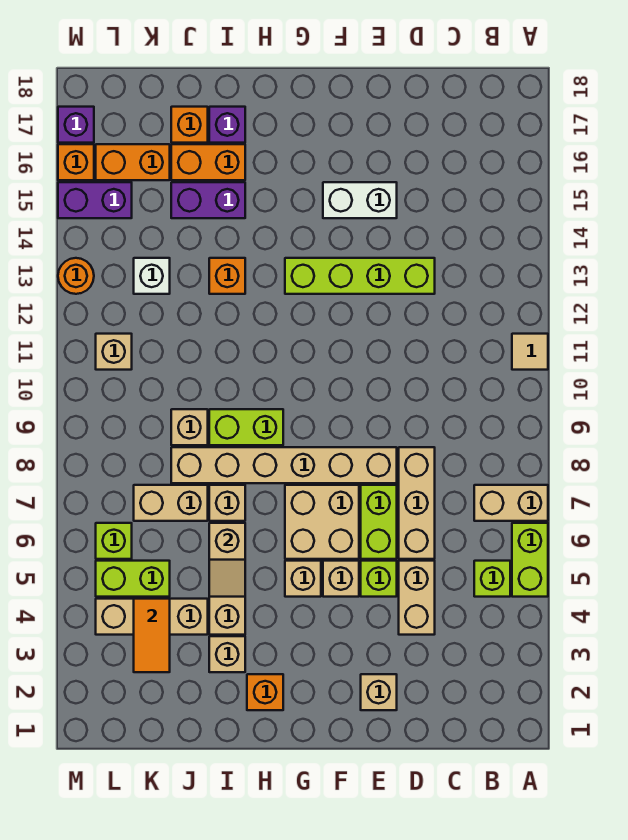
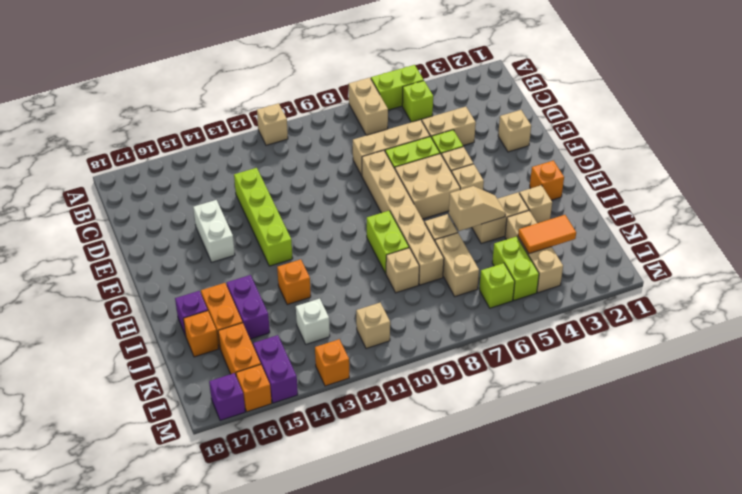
tan tile A11 level 1 -> tan brick A11 level 1
orange round brick M13 level 1 -> orange brick M13 level 1

